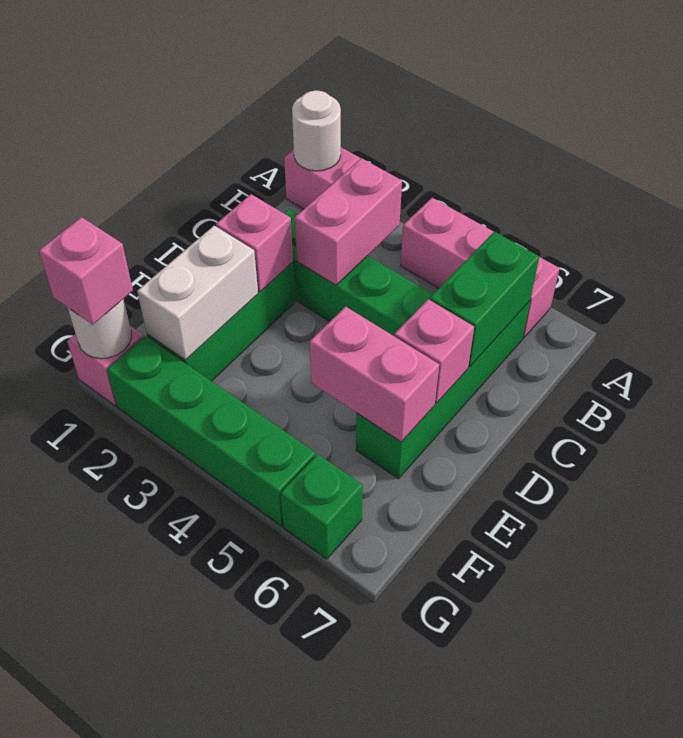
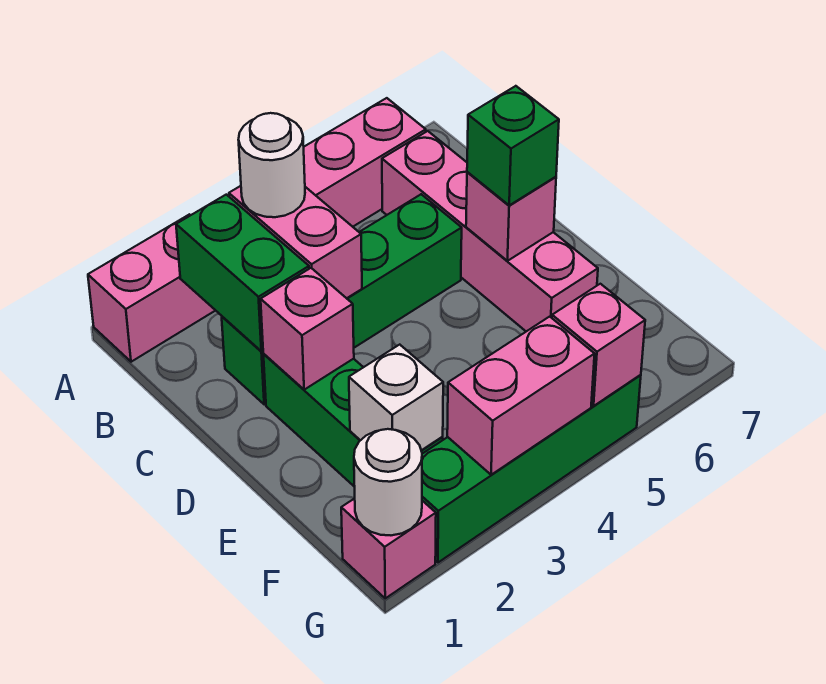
white round brick A1 level 2 -> white round brick B3 level 3
green brick B6:E6 level 1 -> pink brick B6:E6 level 1
green brick B6:C6 level 2 -> green brick B2:C2 level 2
white brick E2:F2 level 2 -> white brick F2 level 2
pink brick E5:E6 level 2 -> pink brick G3:G4 level 2
pink brick G1 level 3 -> pink brick G5 level 2
green brick G6 level 1 -> green brick D6 level 3

